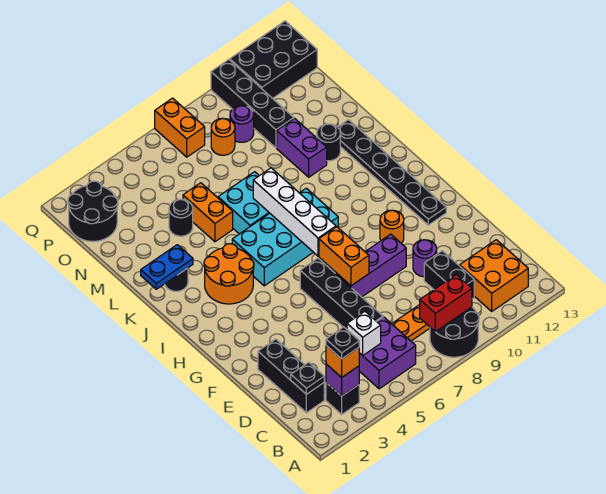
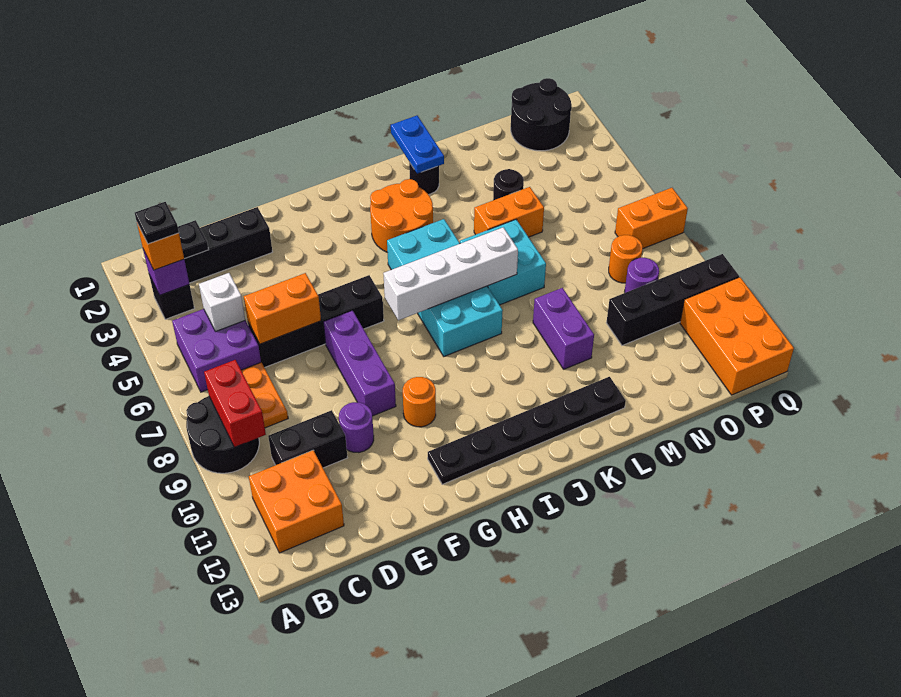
orange brick F7:G7 level 2 -> orange brick D6:E6 level 2
purple brick L10:M10 level 1 -> purple brick L9:L10 level 1
black round brick L11 level 1 -> none
black brick P11:Q13 level 1 -> orange brick P11:Q13 level 1

